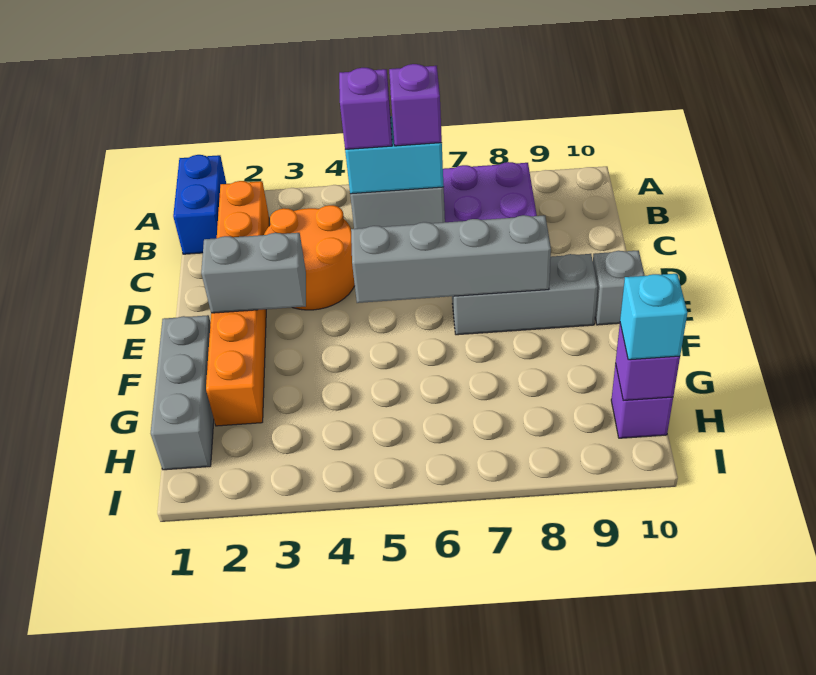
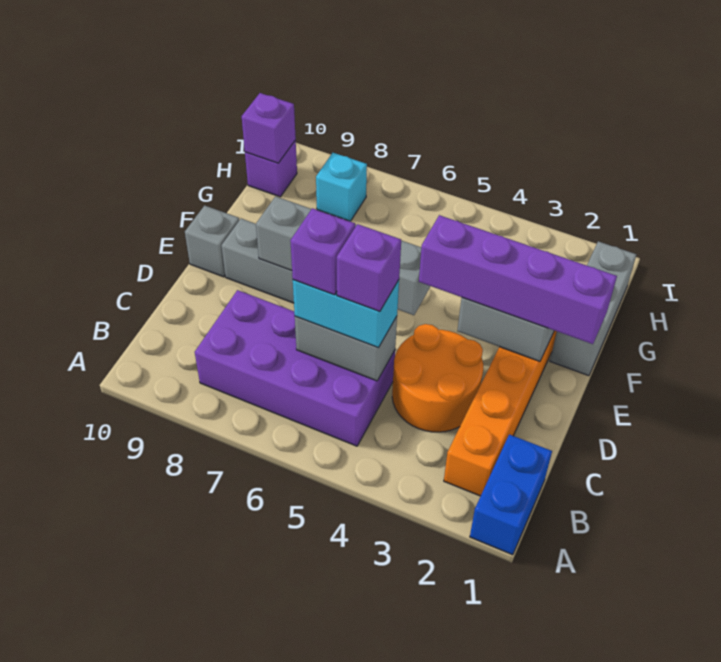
none -> purple brick E1:E4 level 3
cyan brick H10 level 3 -> cyan brick H8 level 1

